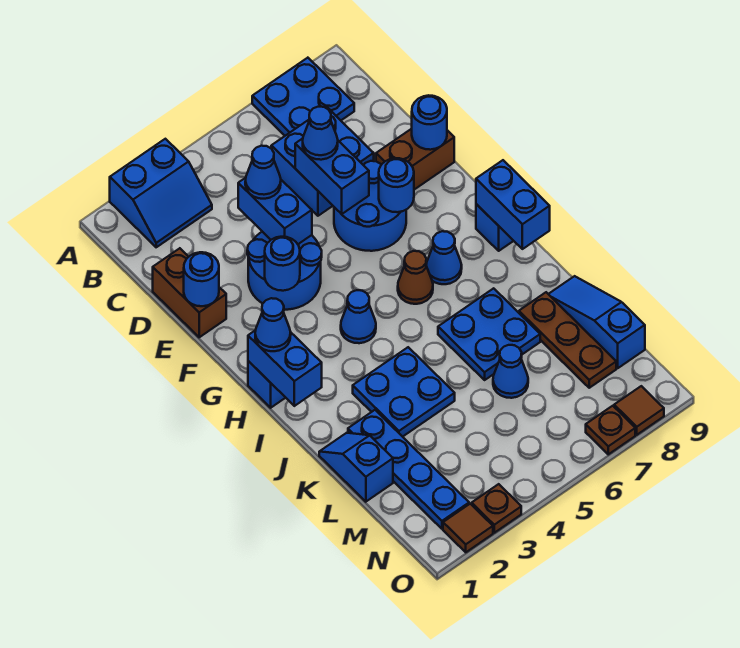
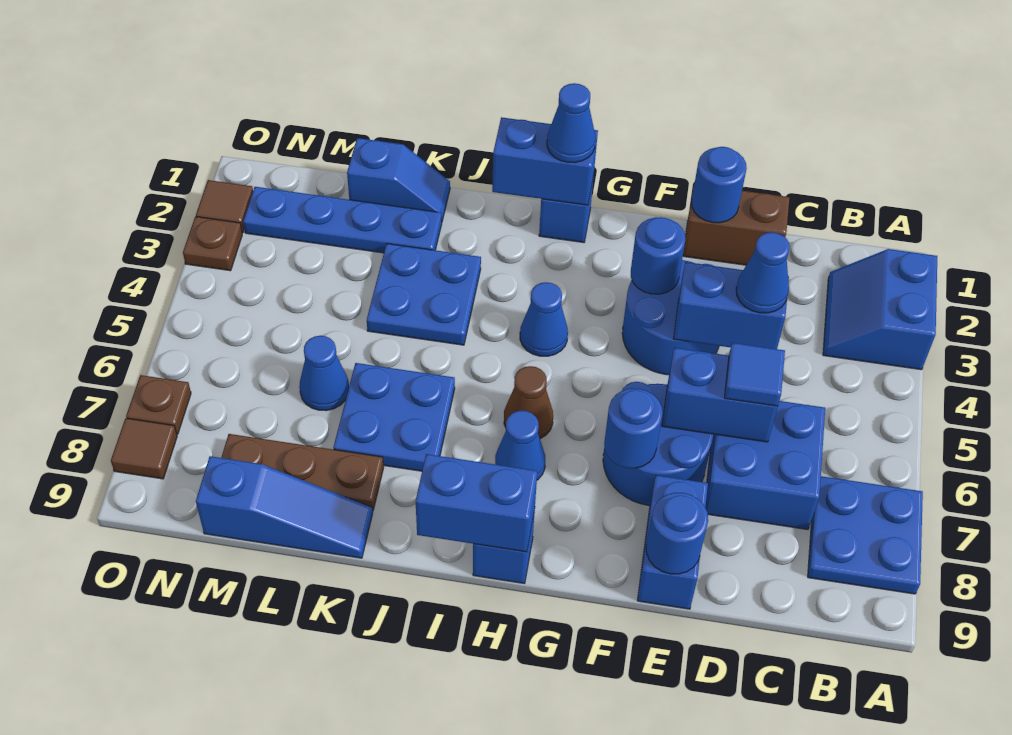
blue cone D6 level 3 -> blue tile D6 level 3
brown brick E8:E9 level 1 -> blue brick E8:E9 level 1

